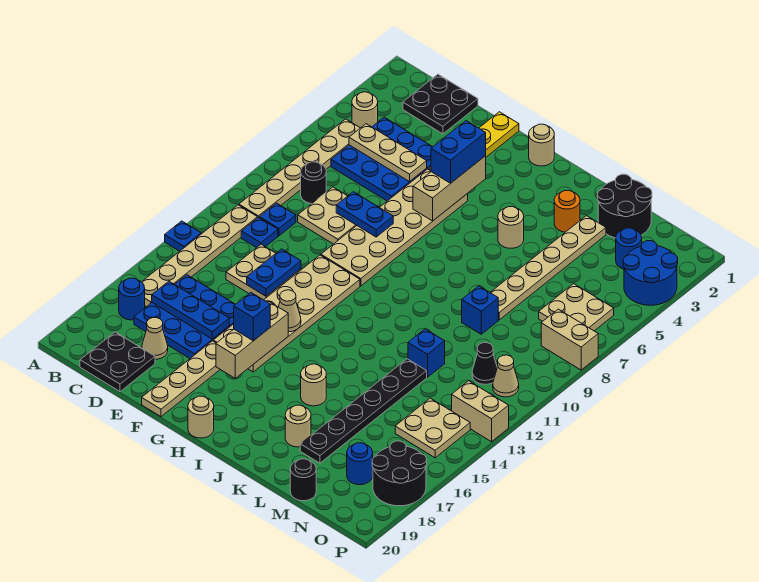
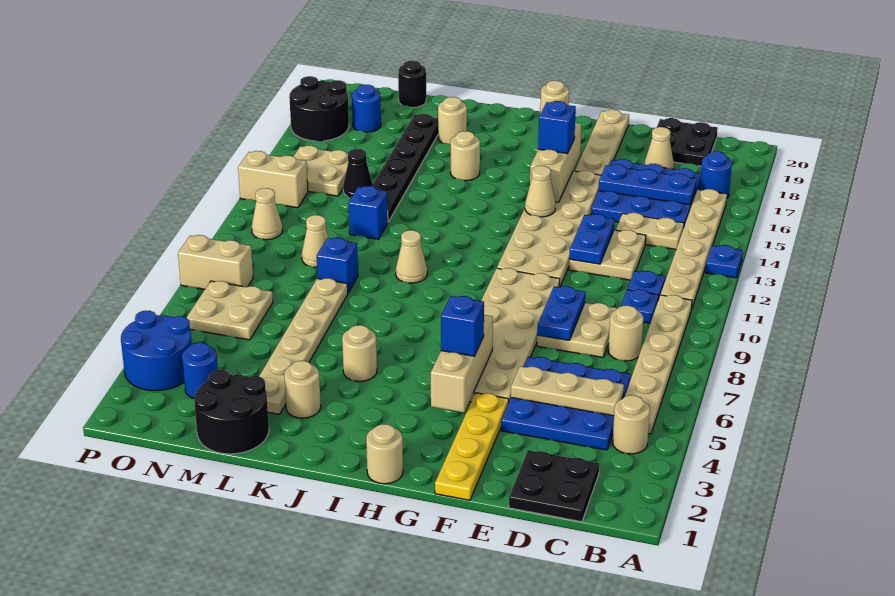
black round brick C8 level 1 -> tan round brick C8 level 1
none -> tan plate C14:D14 level 1
blue plate E8:F8 level 2 -> blue plate E8:E9 level 2
blue brick G4:G5 level 3 -> blue brick G5 level 3
none -> tan cone J10 level 1
orange round brick K3 level 1 -> tan round brick K3 level 1
none -> tan cone M10 level 1
black cone N11 level 1 -> black cone M14 level 1

